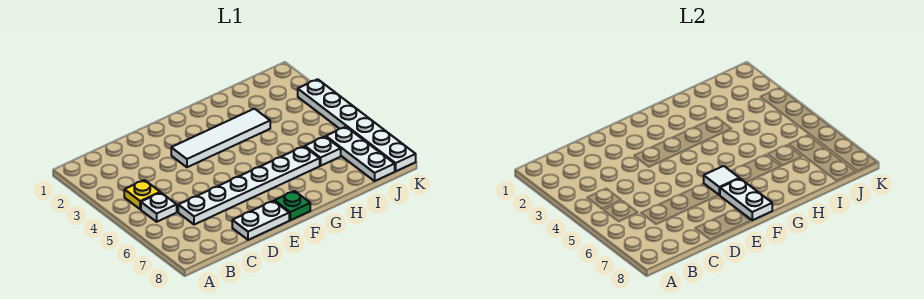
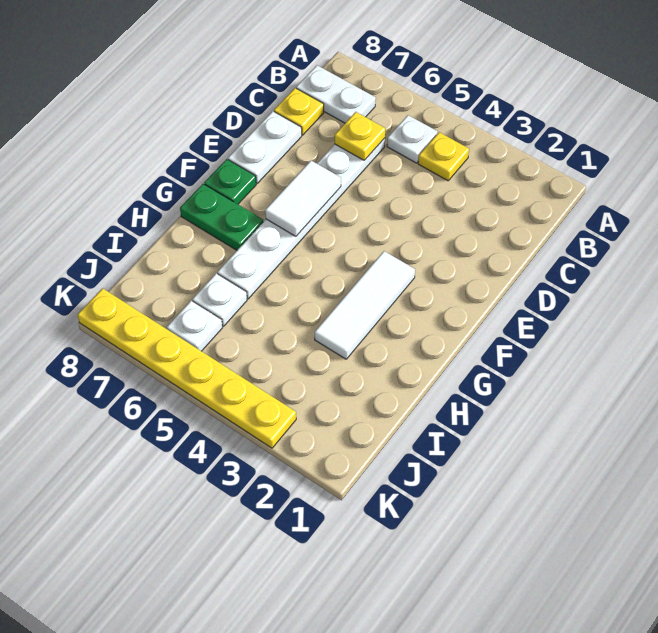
none -> yellow plate C6 level 2
none -> yellow plate C8 level 1
white tile E3:H3 level 1 -> white tile F3:H3 level 1
white tile F6 level 2 -> white tile E6:F6 level 2
white plate F7:F8 level 2 -> white plate B7:B8 level 1
none -> green plate G7:G8 level 1
white plate J6:J8 level 1 -> white plate J6 level 1
white plate K3:K8 level 1 -> yellow plate K3:K8 level 1

